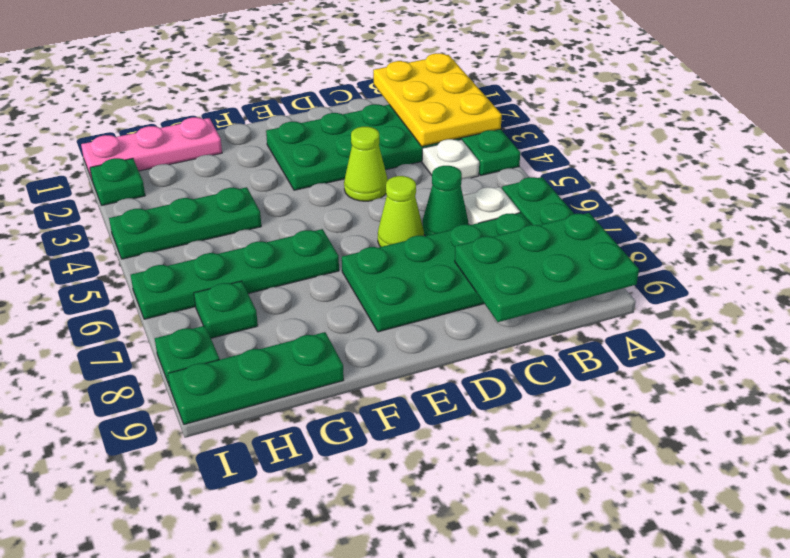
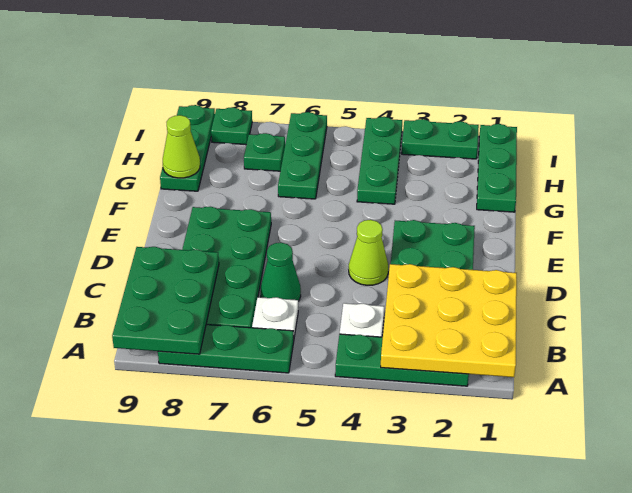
yellow plate A1:B3 level 2 -> yellow plate A1:C3 level 2
lime cone D6 level 1 -> lime cone G9 level 2
green plate F6:I6 level 1 -> green plate G6:I6 level 1
pink plate G1:I1 level 1 -> green plate G1:I1 level 1
green plate I2 level 1 -> green plate I2:I3 level 1

